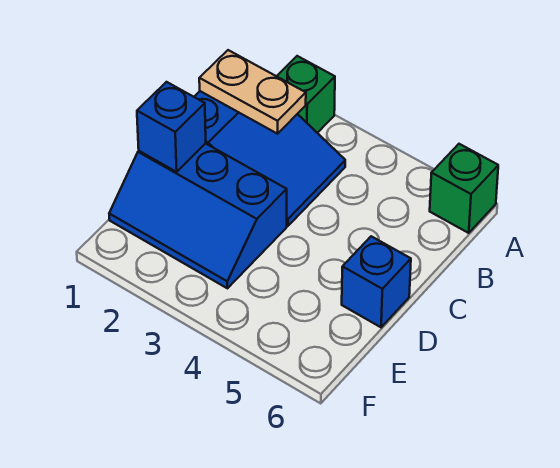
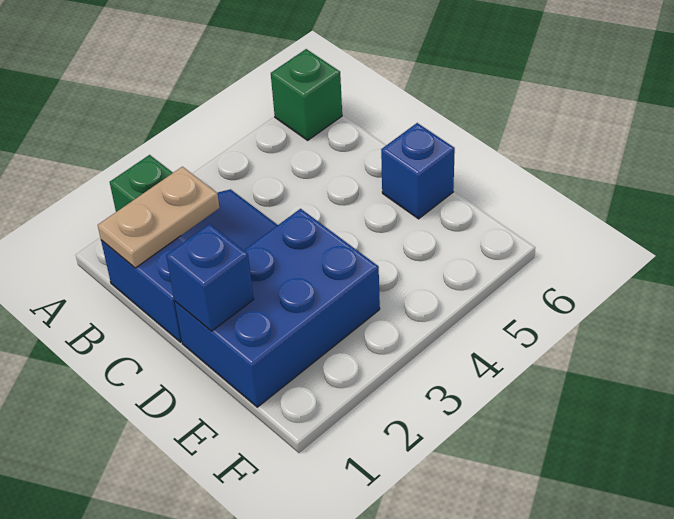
blue slope D1:E3 level 1 top D -> blue brick D1:E3 level 1

